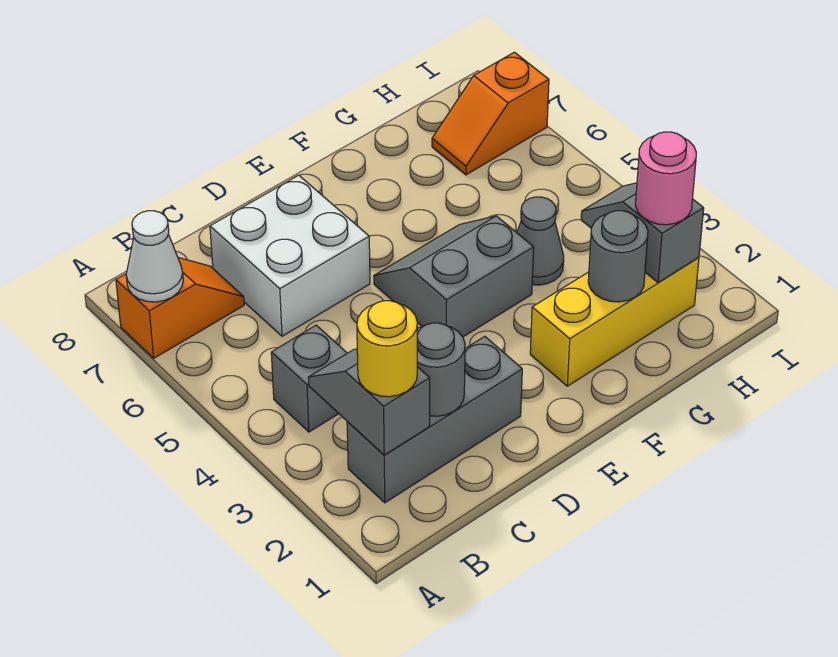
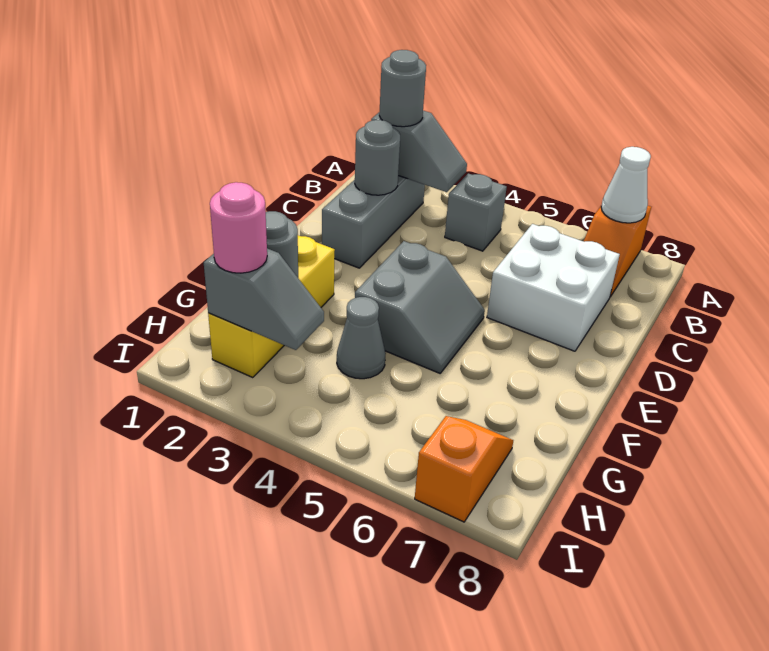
yellow round brick B2 level 3 -> grey round brick B2 level 3

